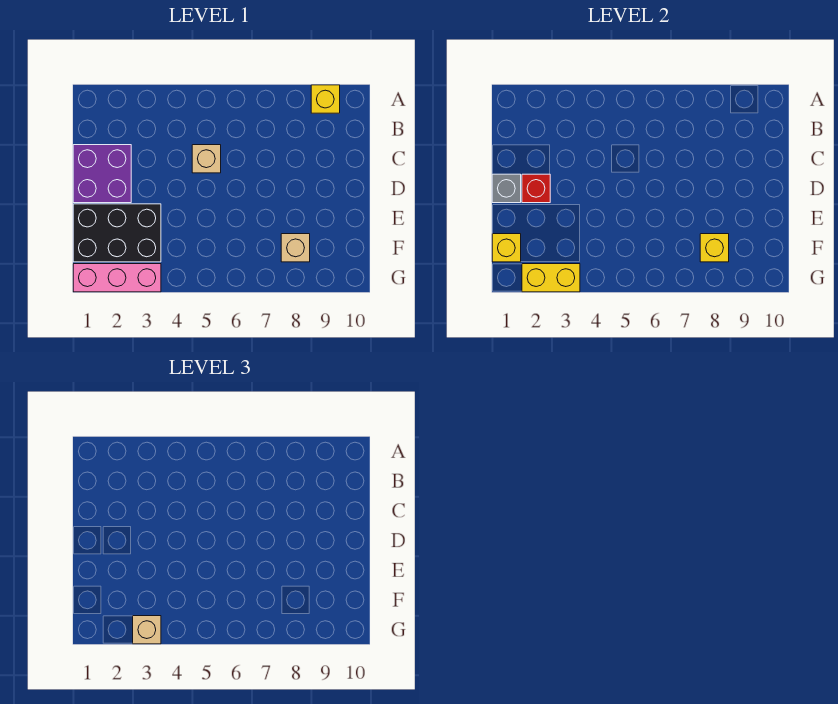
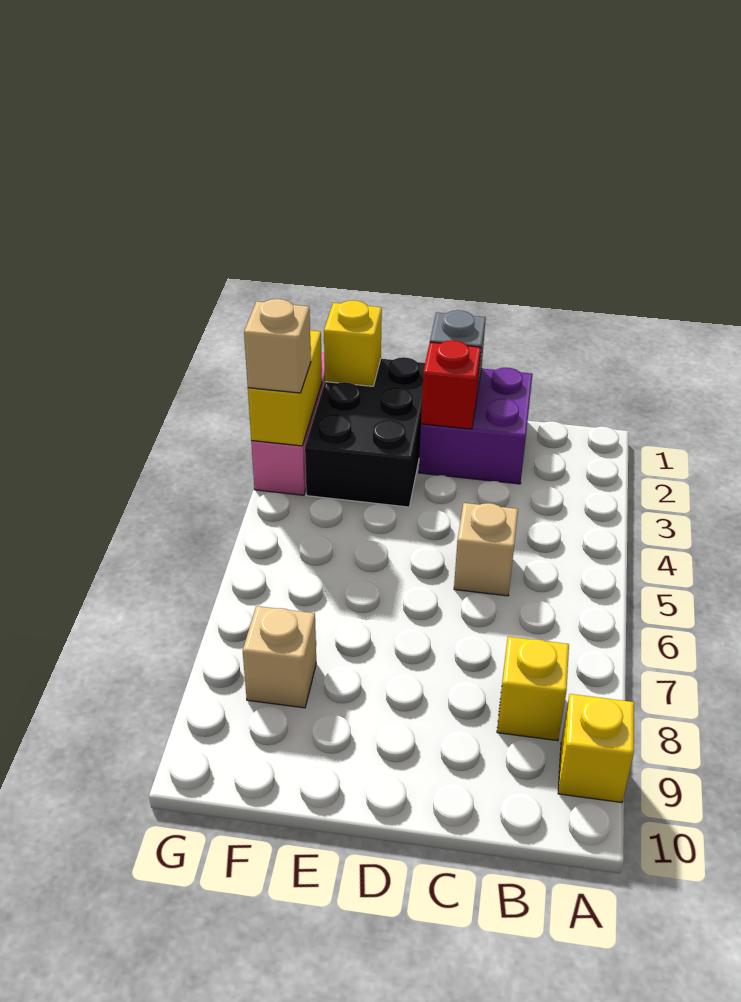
yellow brick F8 level 2 -> yellow brick B8 level 1

